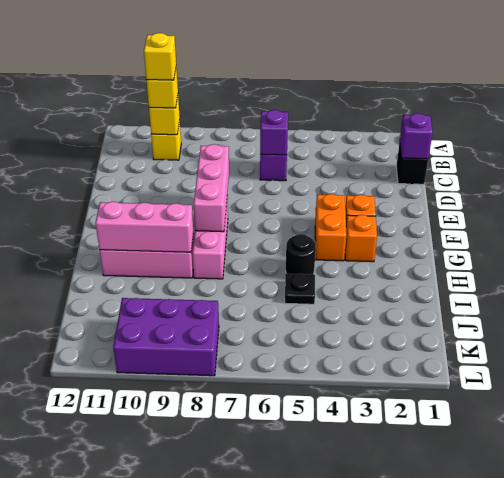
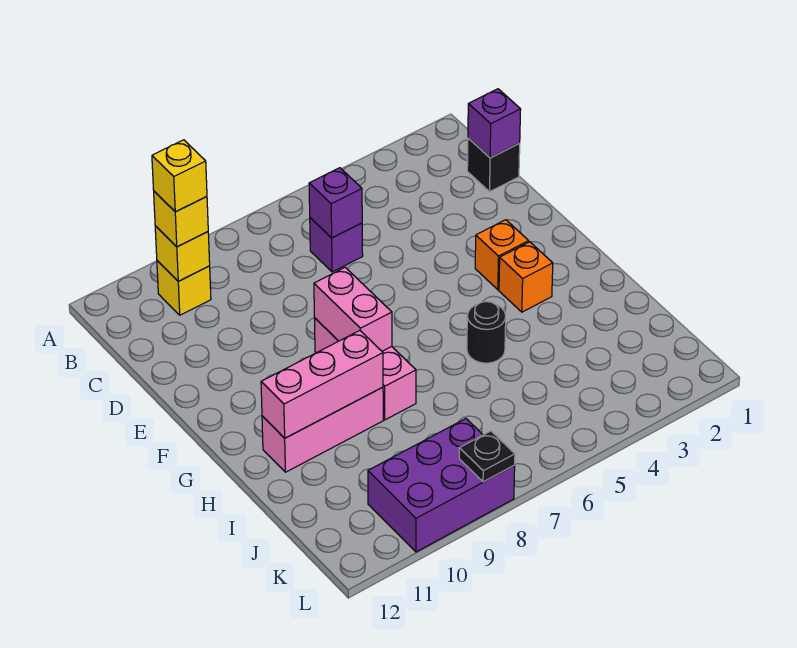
pink brick E8:G8 level 2 -> pink brick F8:G8 level 2
orange brick F4:G4 level 1 -> none
black plate I5 level 1 -> black plate L8 level 2

